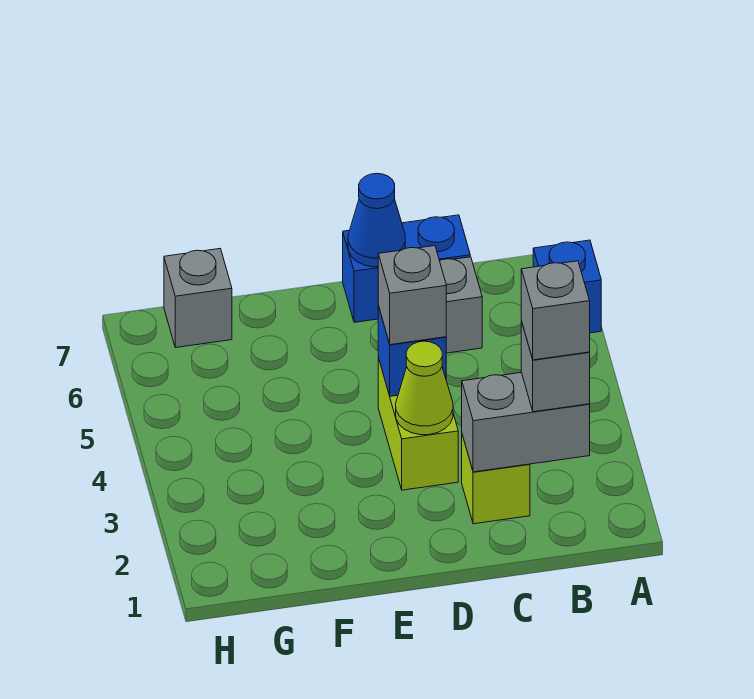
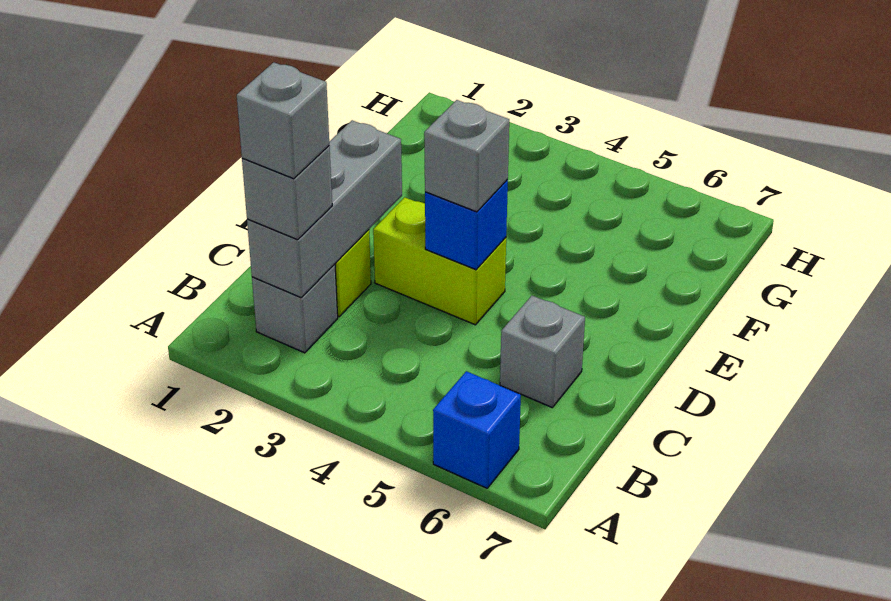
grey brick B2:C2 level 2 -> grey brick B2:D2 level 2
blue brick C7:D7 level 1 -> none
lime cone D3 level 2 -> none
blue cone D7 level 2 -> none
grey brick G7 level 1 -> grey brick B2 level 1

